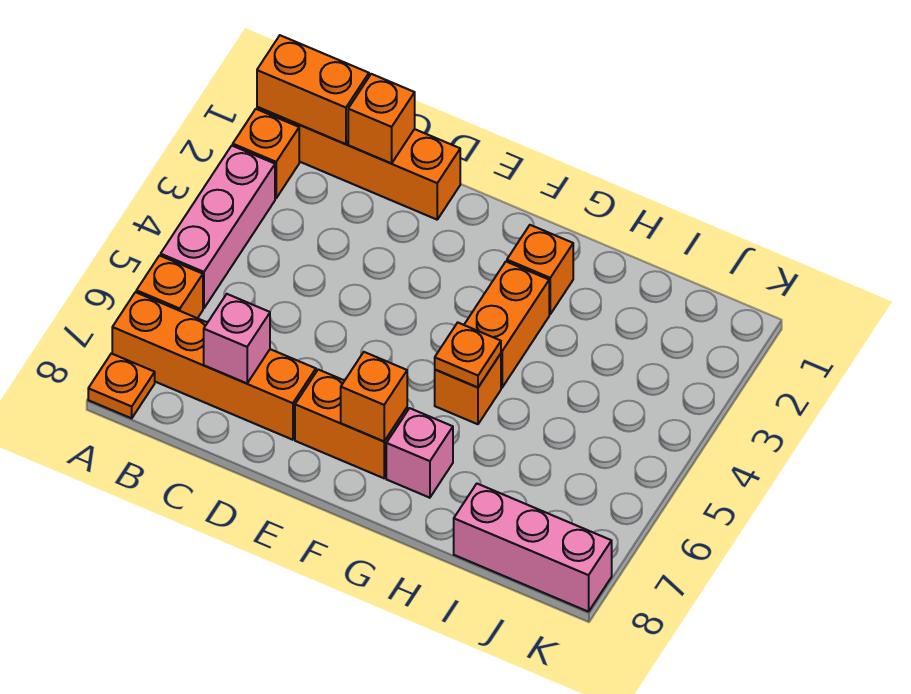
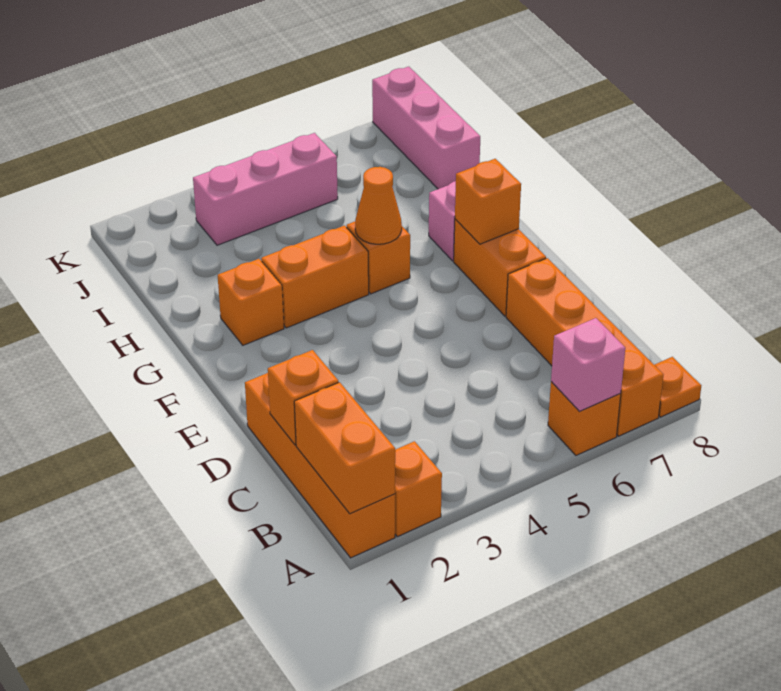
pink brick A3:A5 level 1 -> pink brick J3:J5 level 1
pink brick C7 level 2 -> pink brick A6 level 2
orange plate G5 level 2 -> orange cone G5 level 2

